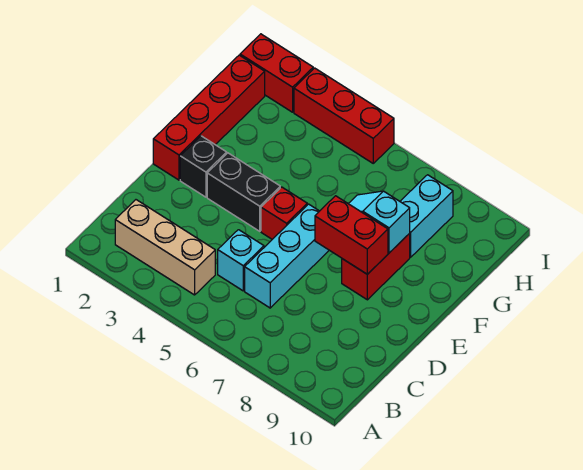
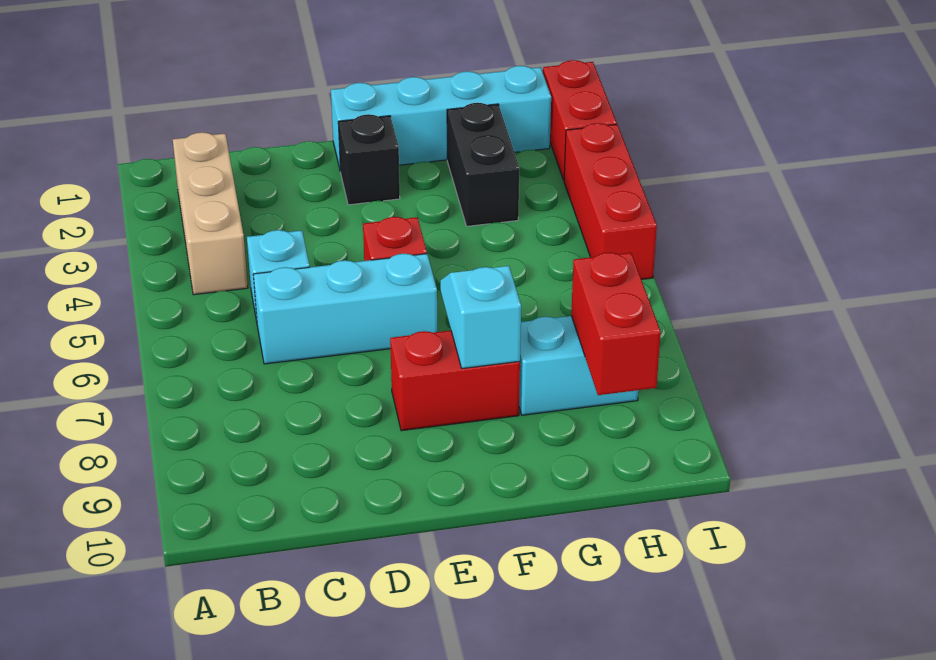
red brick E1:H1 level 1 -> cyan brick E1:H1 level 1
black brick E3:E4 level 1 -> black brick G2:G3 level 1
red brick E7:E8 level 2 -> red brick H8:H9 level 2

